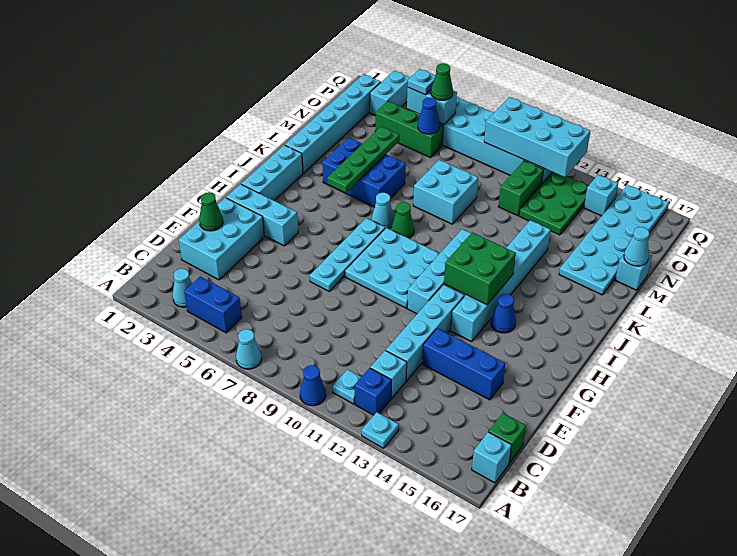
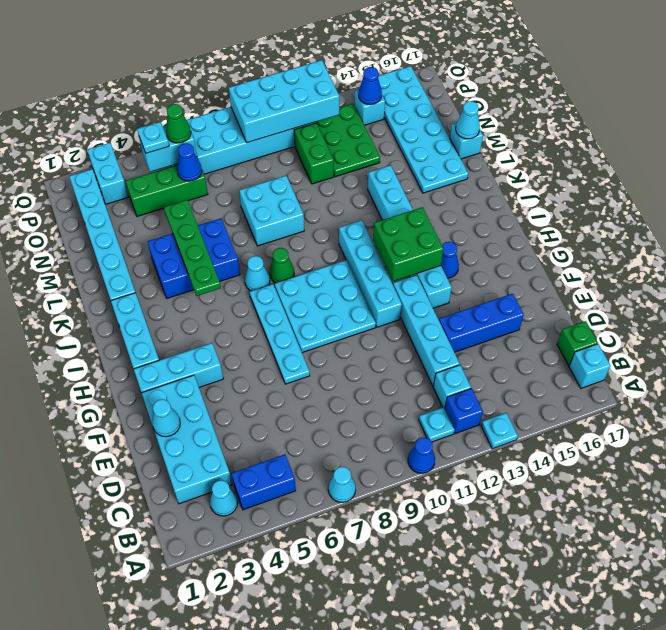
cyan brick D2:F3 level 1 -> cyan brick C2:F3 level 1
green cone E2 level 2 -> cyan cone E2 level 2
none -> blue cone P14 level 2

